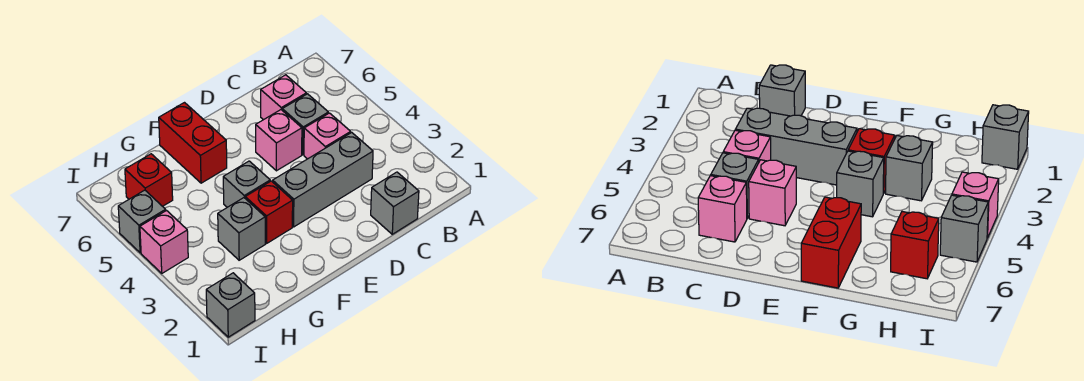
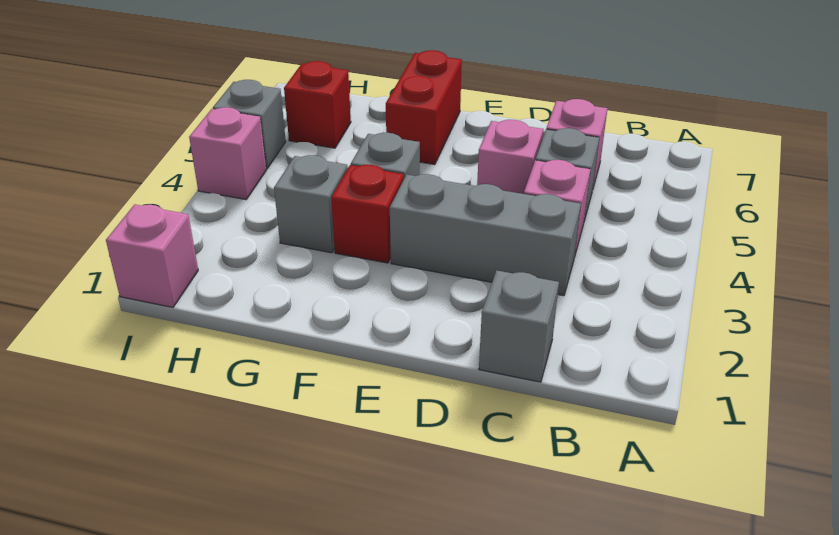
grey brick I1 level 1 -> pink brick I1 level 1

